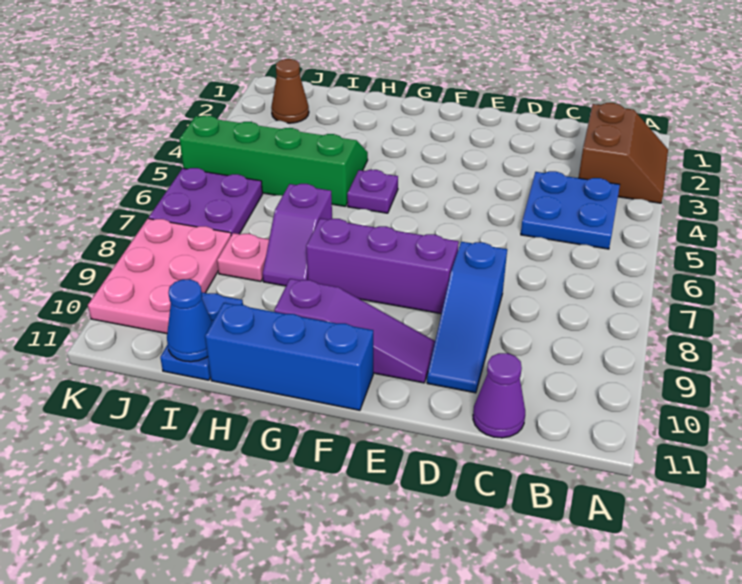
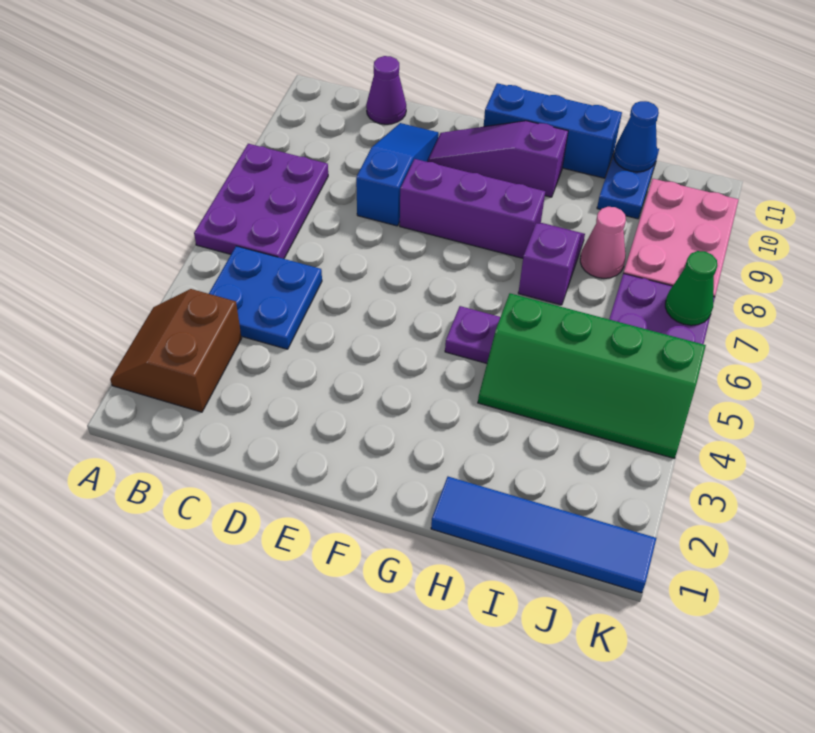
none -> purple plate A6:B8 level 1
none -> blue tile H1:K1 level 1
pink plate I8 level 1 -> pink cone I8 level 1
brown cone J2 level 1 -> none
none -> green cone K7 level 2

